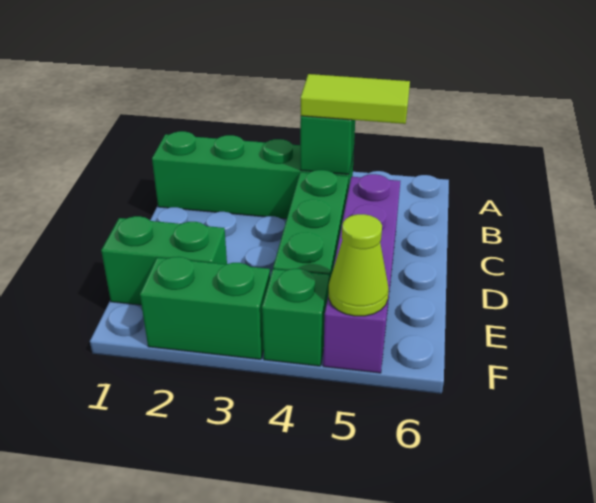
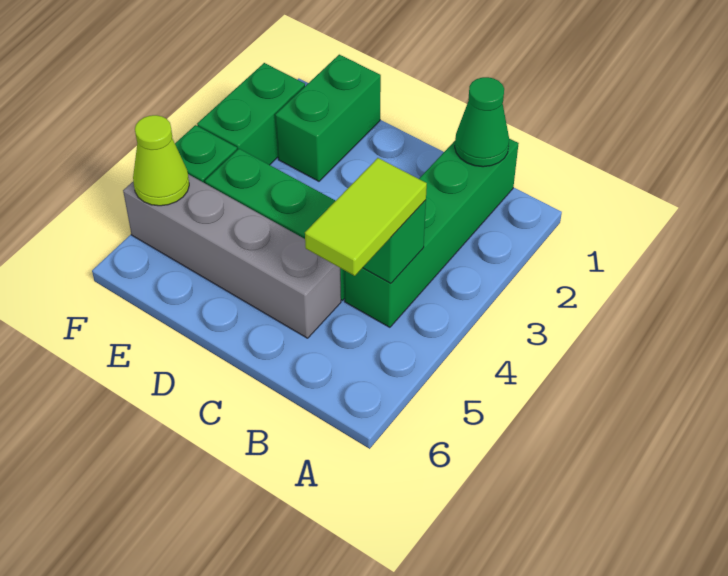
none -> green cone B1 level 2
purple brick C5:F5 level 1 -> grey brick C5:F5 level 1

